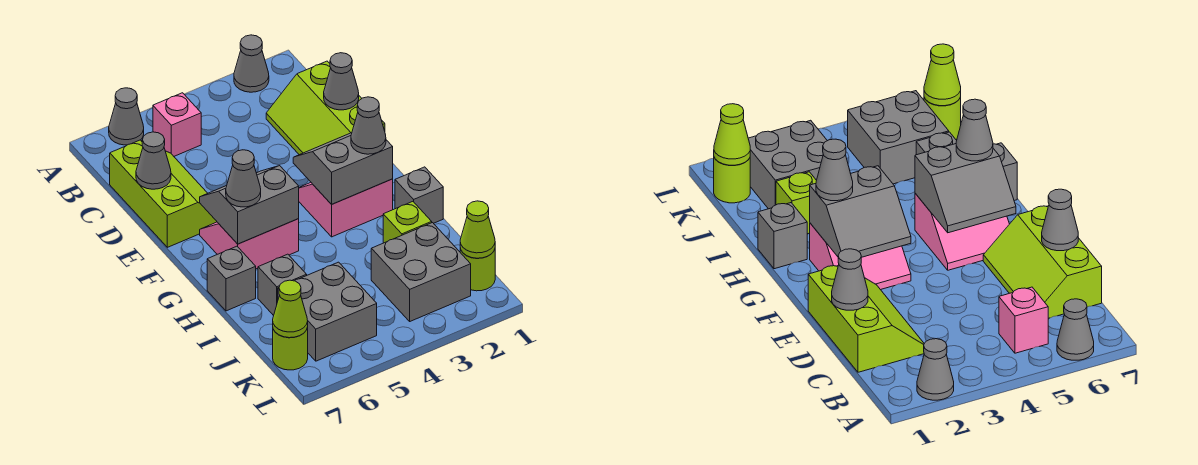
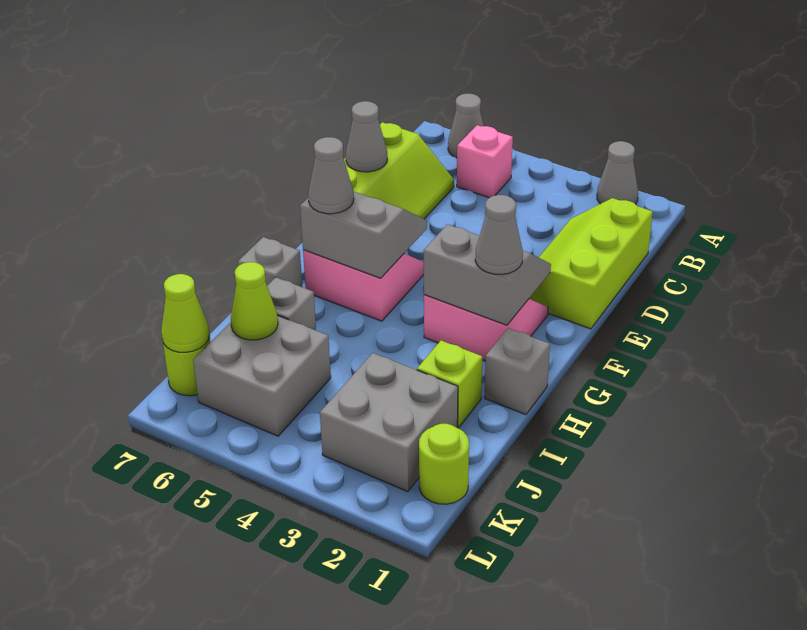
grey cone D1 level 2 -> none
lime cone K1 level 2 -> lime cone J6 level 2

